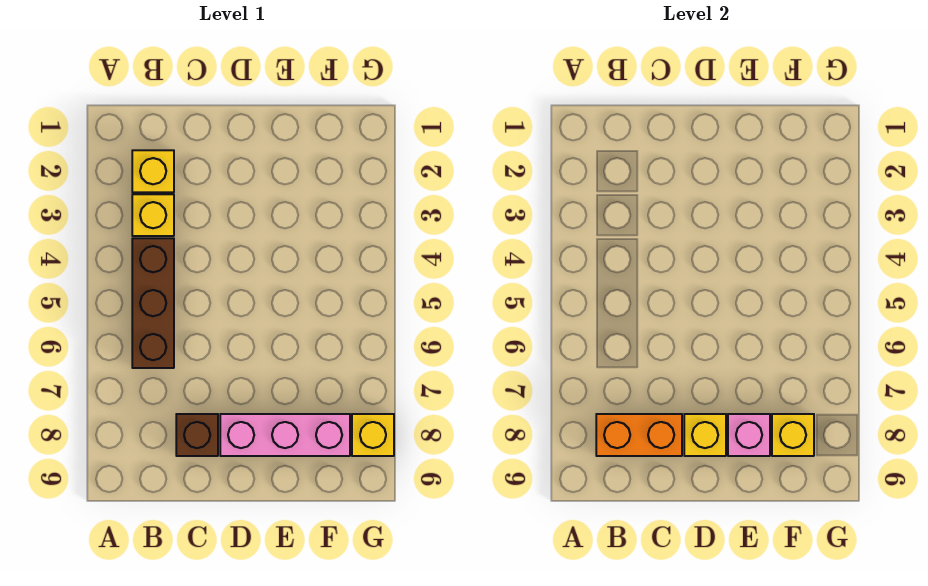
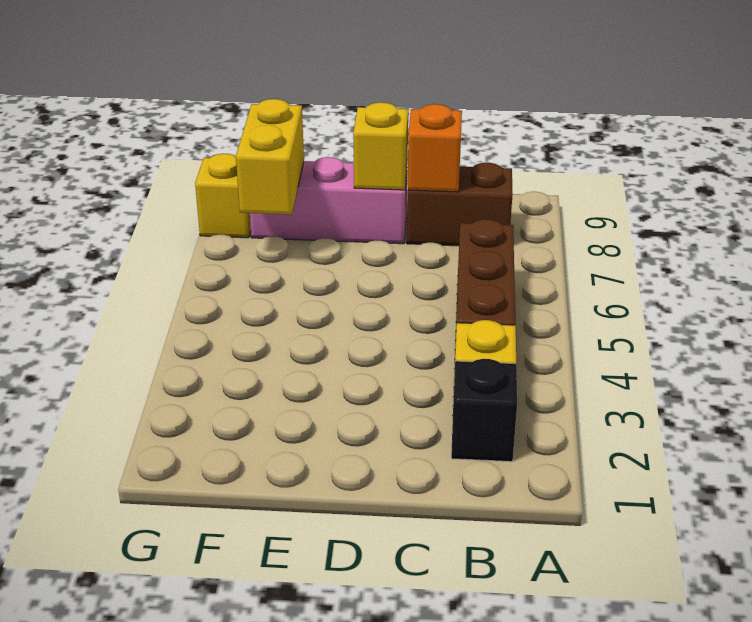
yellow brick B2 level 1 -> black brick B2 level 1
orange brick B8:C8 level 2 -> orange brick C8 level 2
brown brick C8 level 1 -> brown brick B8:C8 level 1
pink brick E8 level 2 -> none
yellow brick F8 level 2 -> yellow brick F7:F8 level 2

